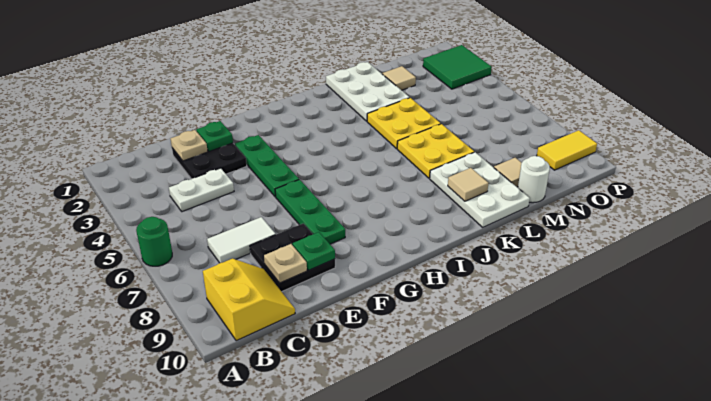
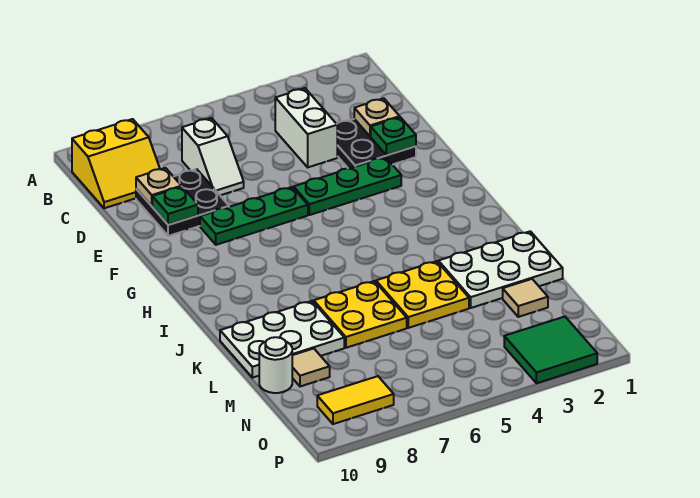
green round brick A6 level 1 -> none
white plate C4:D4 level 1 -> white brick C4:D4 level 1
white tile C7:D7 level 1 -> white slope C7:D7 level 1 top C
tan tile K9 level 2 -> none
yellow tile O9:P9 level 1 -> yellow tile O8:O9 level 1

